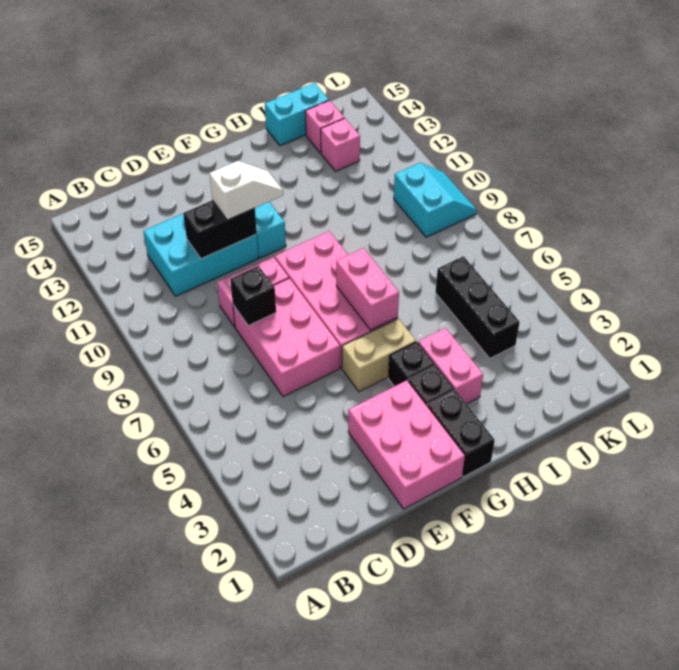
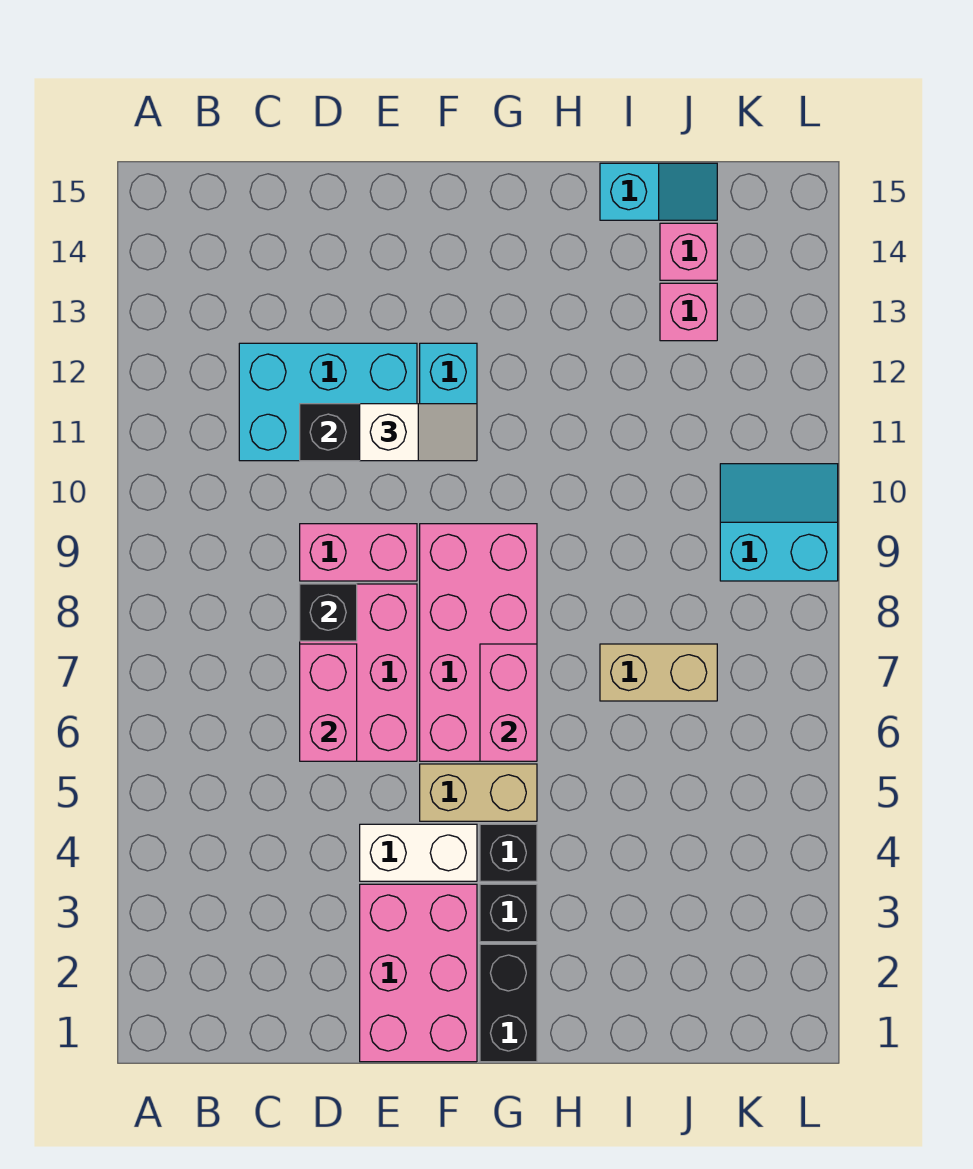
none -> white brick E4:F4 level 1
pink brick H3:H4 level 1 -> pink brick D6:D7 level 2
none -> tan brick I7:J7 level 1
cyan brick I15:J15 level 1 -> cyan slope I15:J15 level 1 top I
black brick J4:J6 level 1 -> none
cyan slope K9:L10 level 1 top K -> cyan slope K9:L10 level 1 top 9

